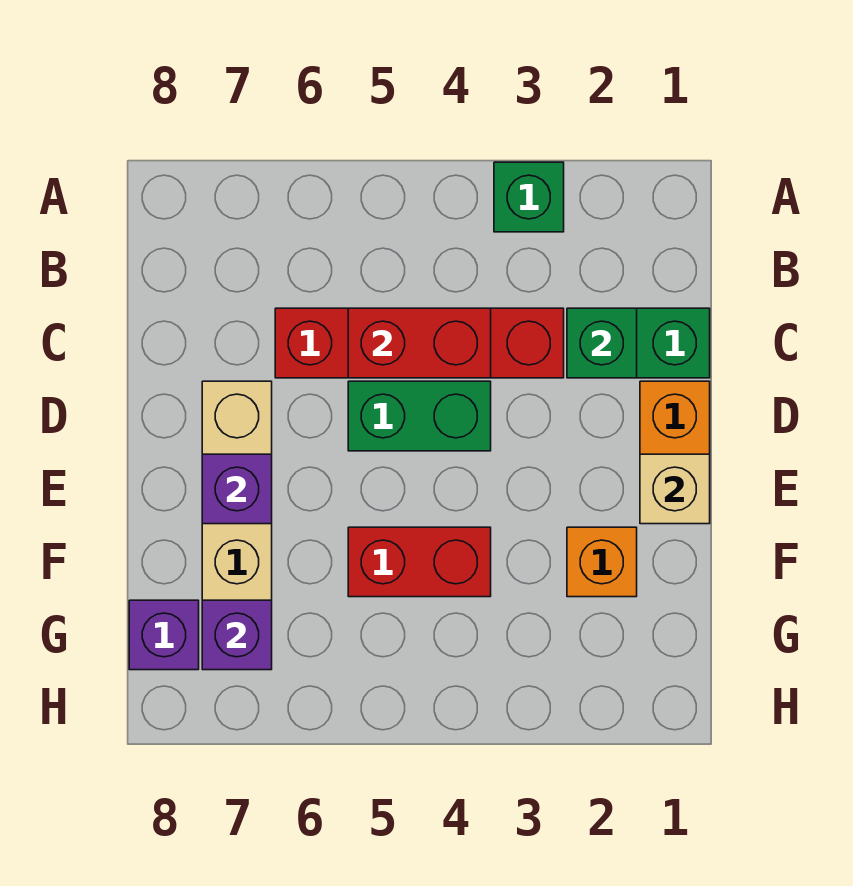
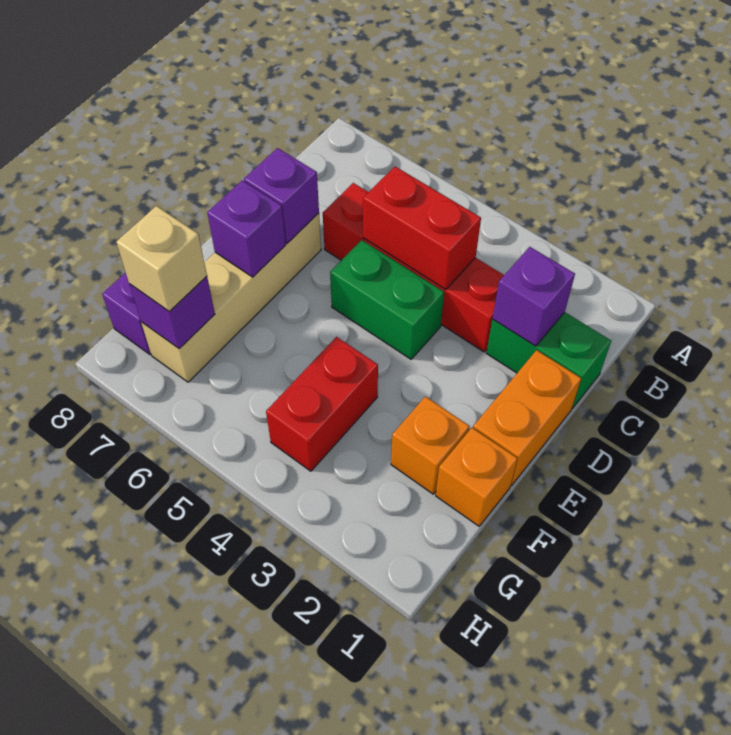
green brick A3 level 1 -> none
green brick C2 level 2 -> purple brick C2 level 2
none -> purple brick D7 level 2
tan brick E1 level 2 -> tan brick G7 level 3
none -> orange brick F1 level 1
red brick F4:F5 level 1 -> red brick F4:G4 level 1

